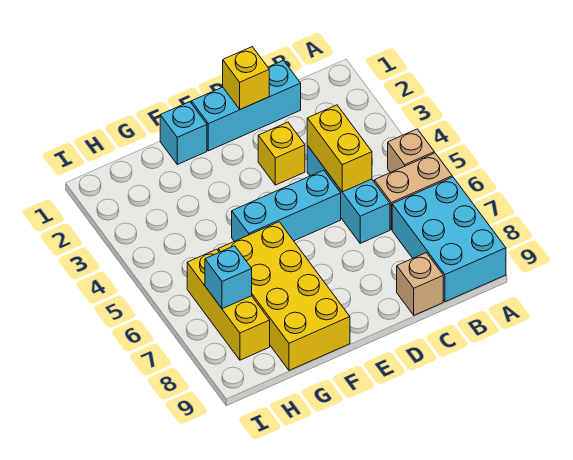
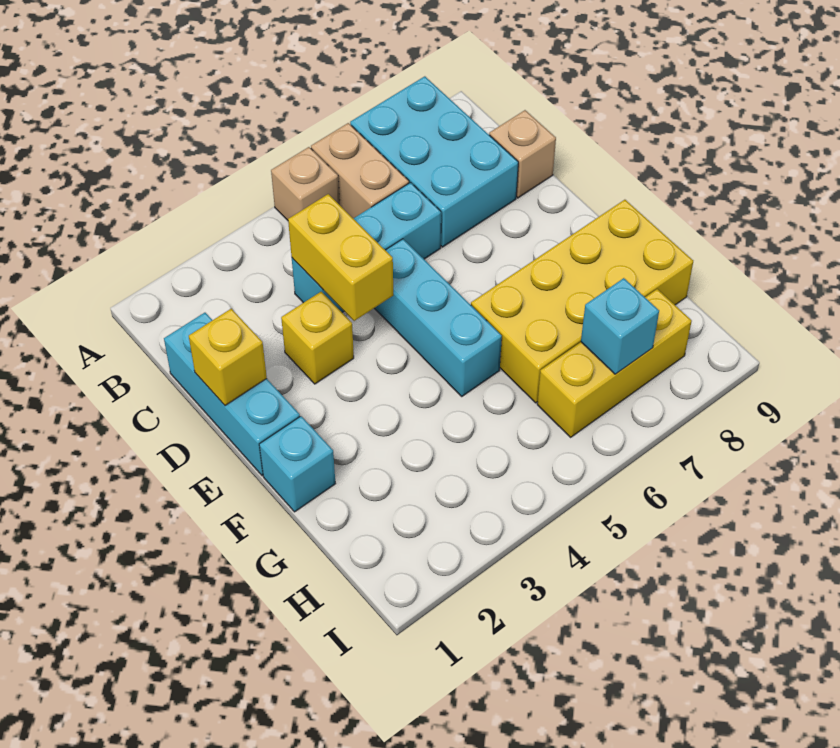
cyan brick A7:B9 level 1 -> cyan brick A7:C8 level 1
yellow brick C4:C5 level 2 -> yellow brick C4:D4 level 2

